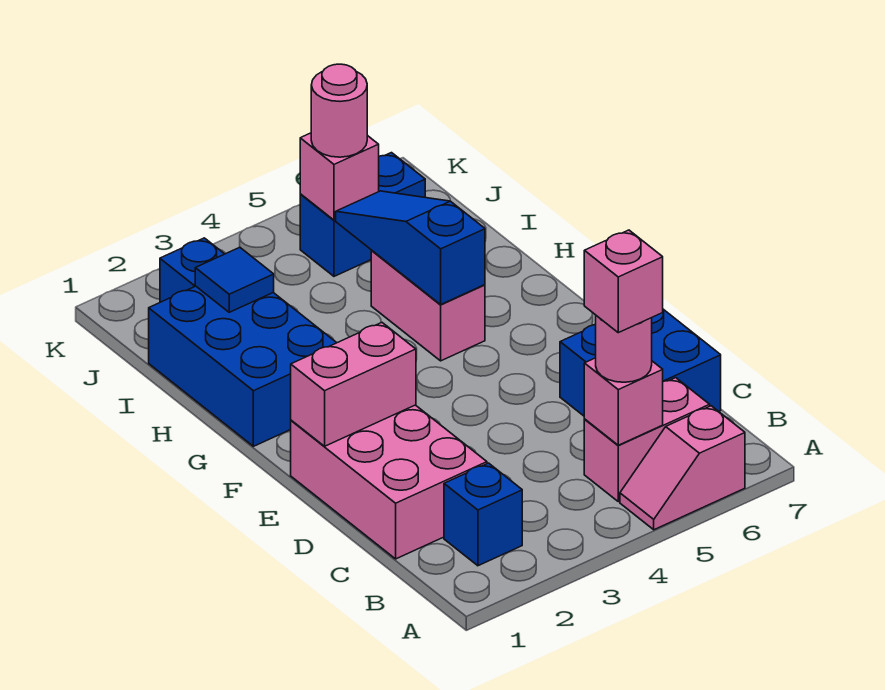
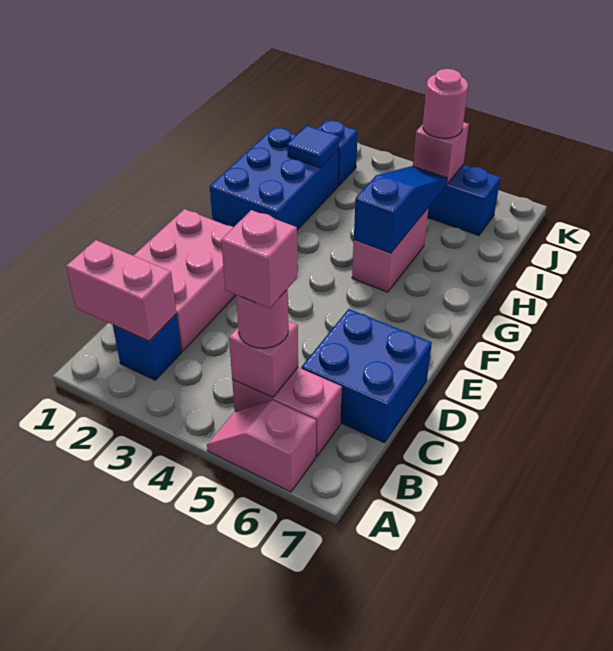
pink brick E1:E2 level 2 -> pink brick B1:B2 level 2

